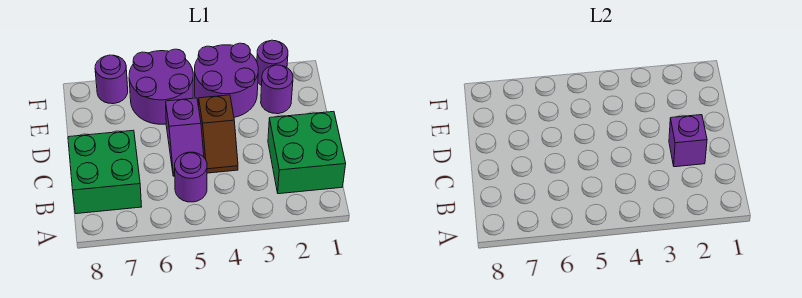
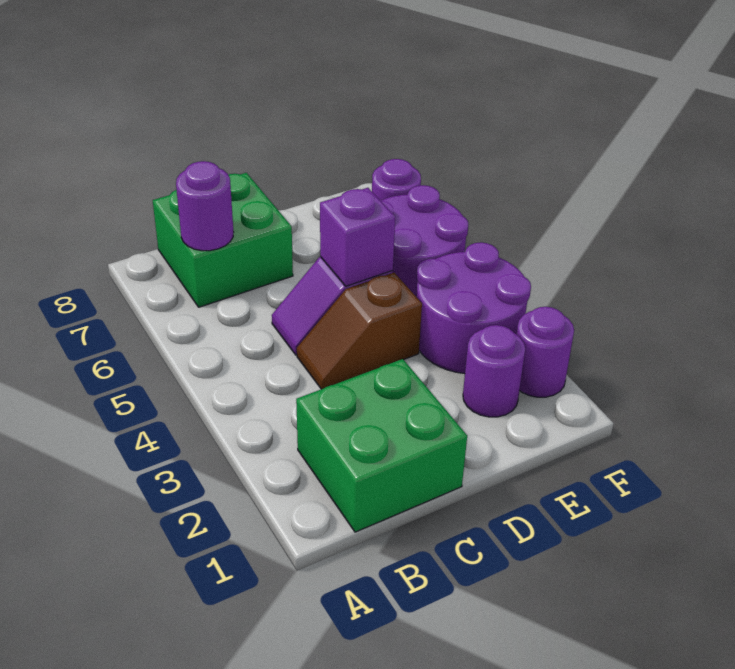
purple round brick B5 level 1 -> purple round brick B7 level 2
purple brick C2 level 2 -> purple brick D5 level 2

